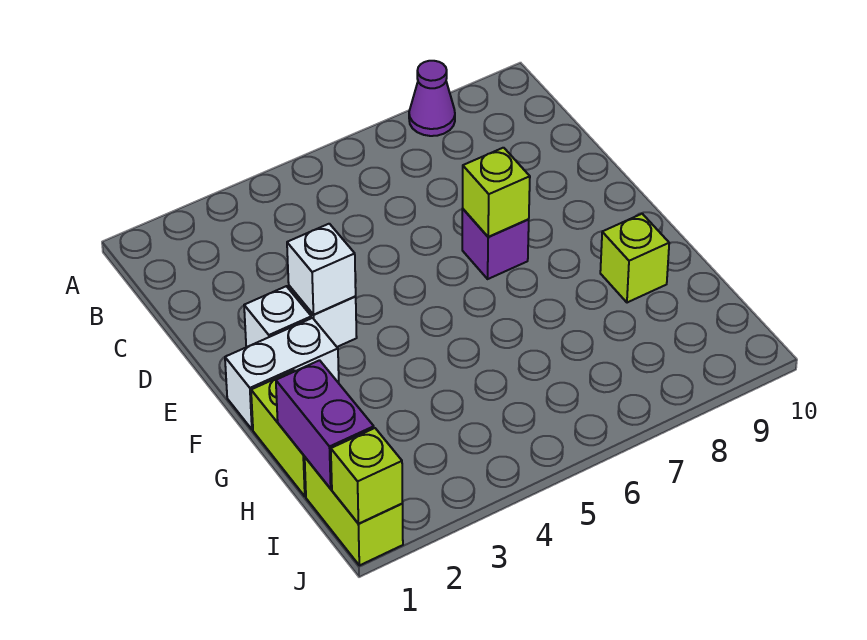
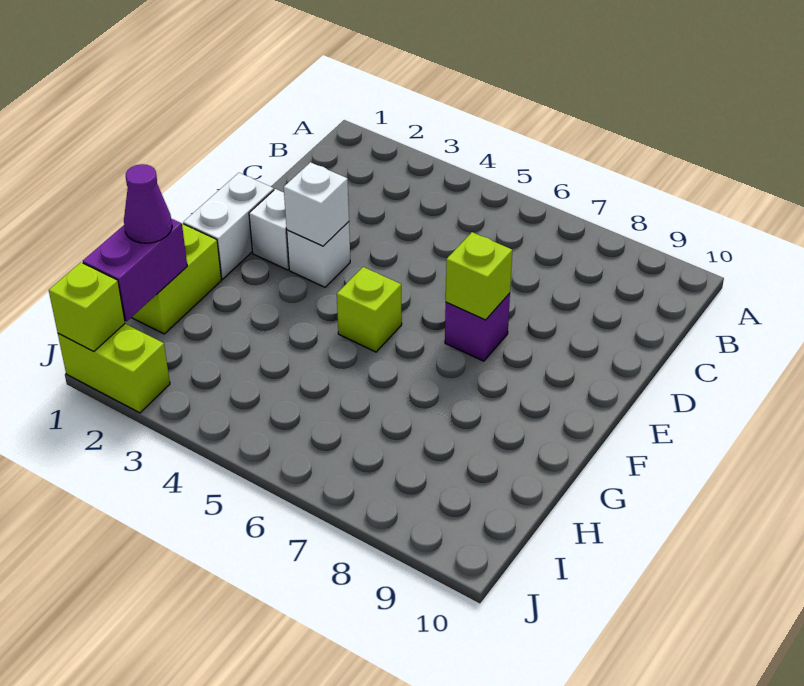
purple cone A8 level 1 -> purple cone H1 level 3
white brick F1:F2 level 1 -> white brick E1:F1 level 1
lime brick G9 level 1 -> lime brick F5 level 1
lime brick I1:J1 level 1 -> lime brick J1:J2 level 1

